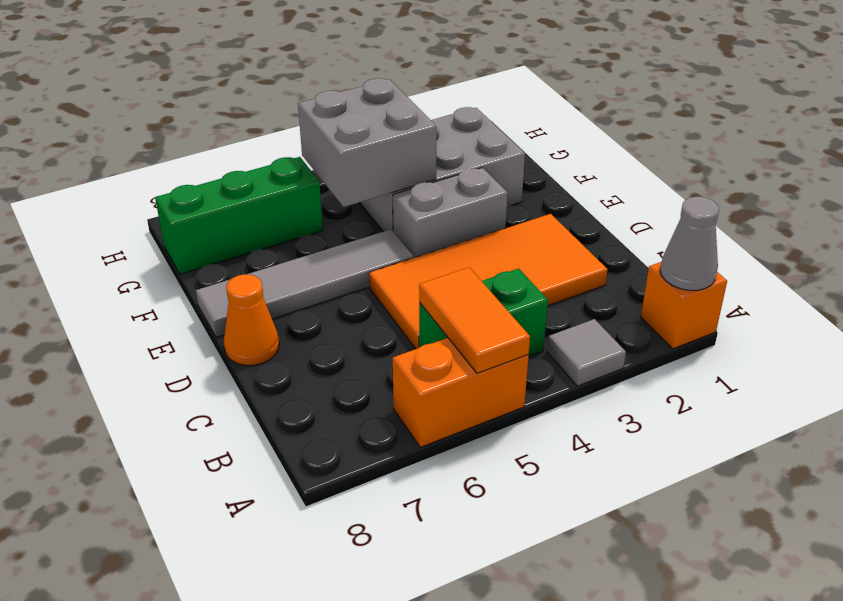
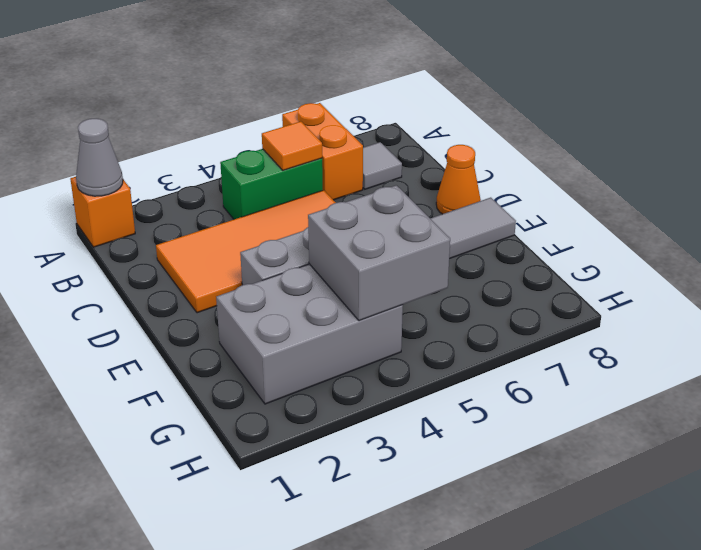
grey tile A3 level 1 -> grey tile B7 level 1
orange brick A5:A6 level 1 -> orange brick A6:B6 level 1
orange tile A5:B5 level 2 -> orange tile B5 level 2
green brick G6:G8 level 1 -> none

